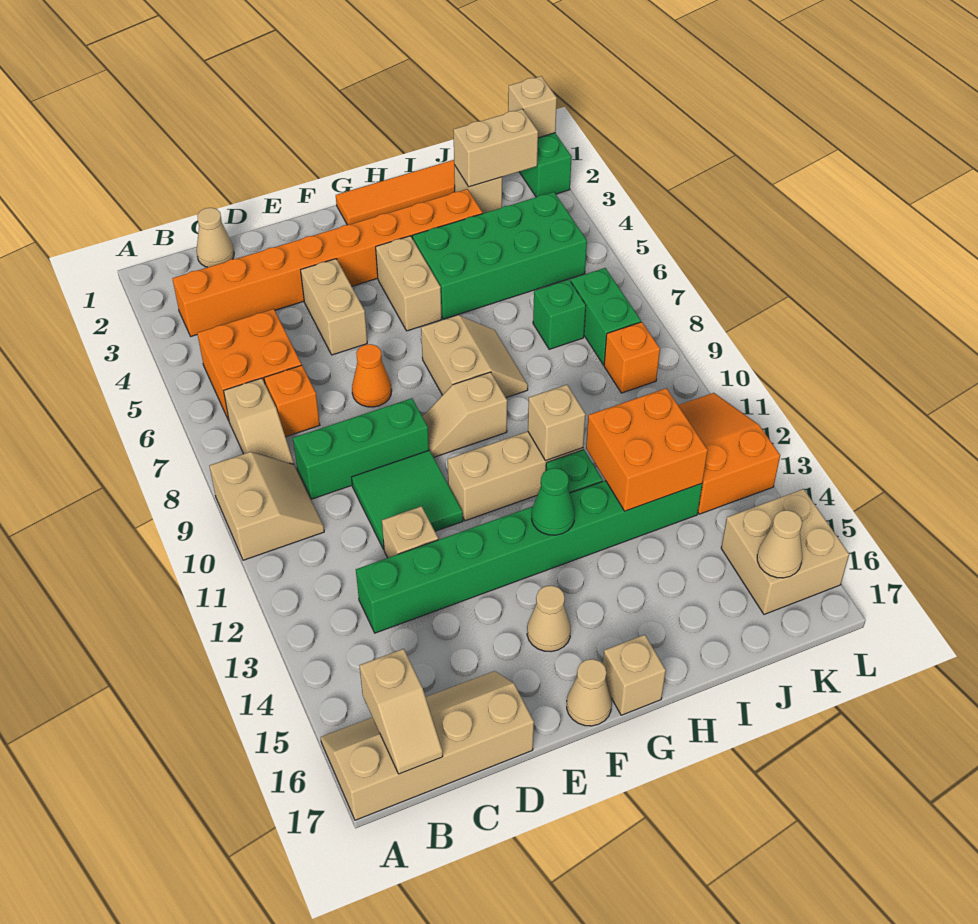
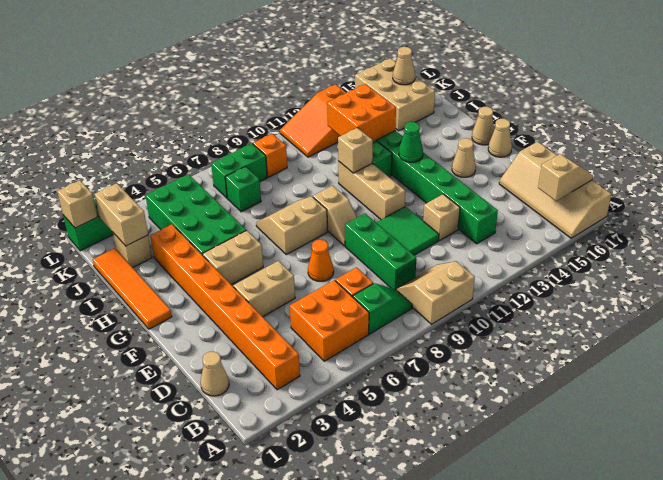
tan slope B7:B8 level 1 top 7 -> green slope B7:B8 level 1 top 7
tan brick G17 level 1 -> tan cone G17 level 1
tan brick K15:L16 level 1 -> tan brick J15:L16 level 1

